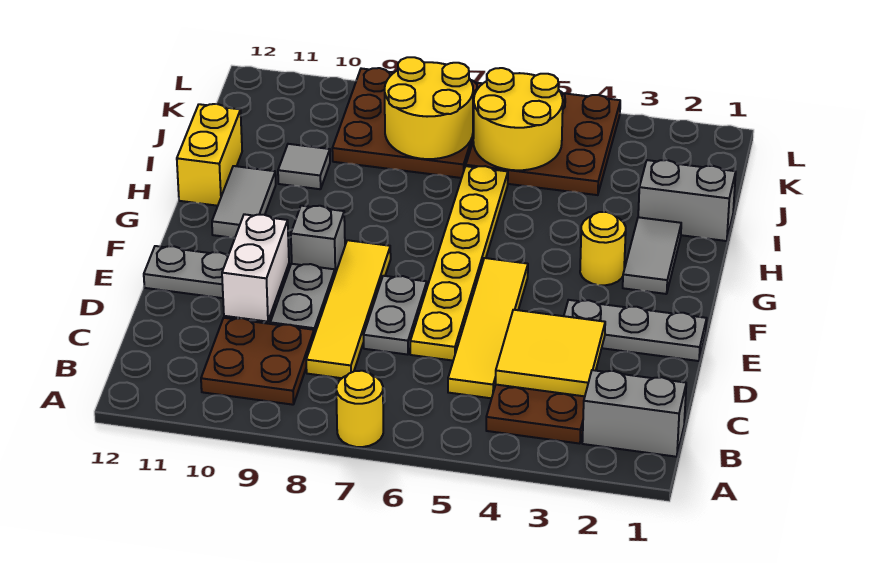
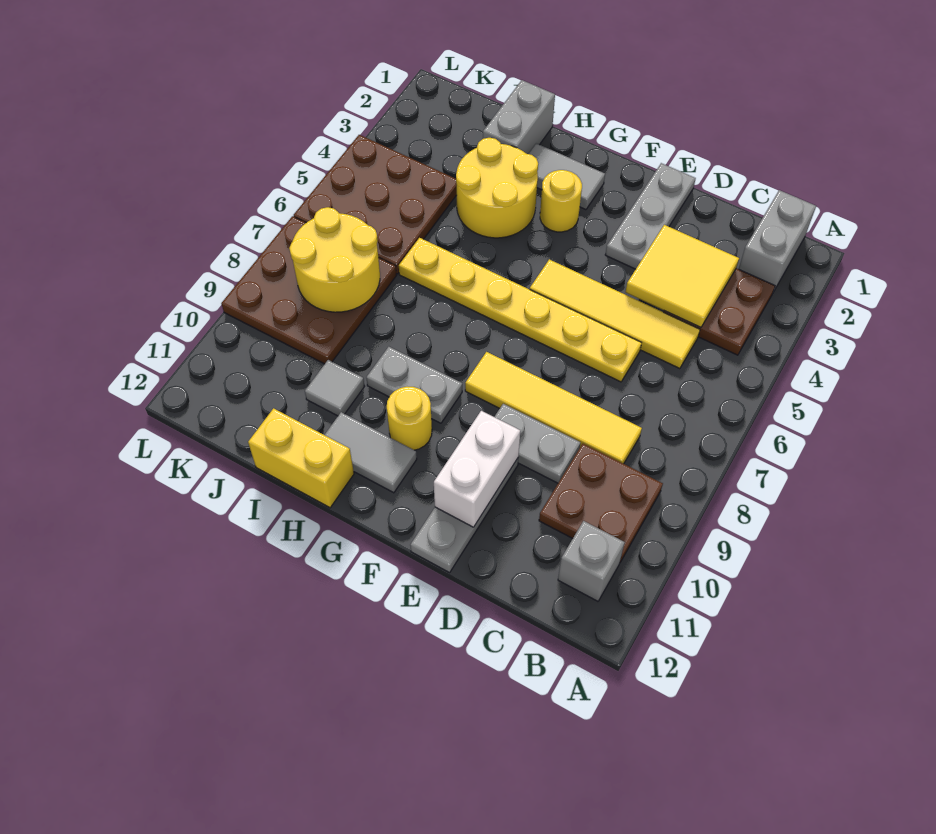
yellow round brick A7 level 1 -> yellow round brick G10 level 1
grey plate D7:E7 level 1 -> grey plate G9:H9 level 1
white brick D10:E10 level 2 -> white brick E10:E11 level 2
grey brick F9 level 1 -> grey brick B11 level 1
yellow round brick J5:K6 level 2 -> yellow round brick H3:I4 level 1

